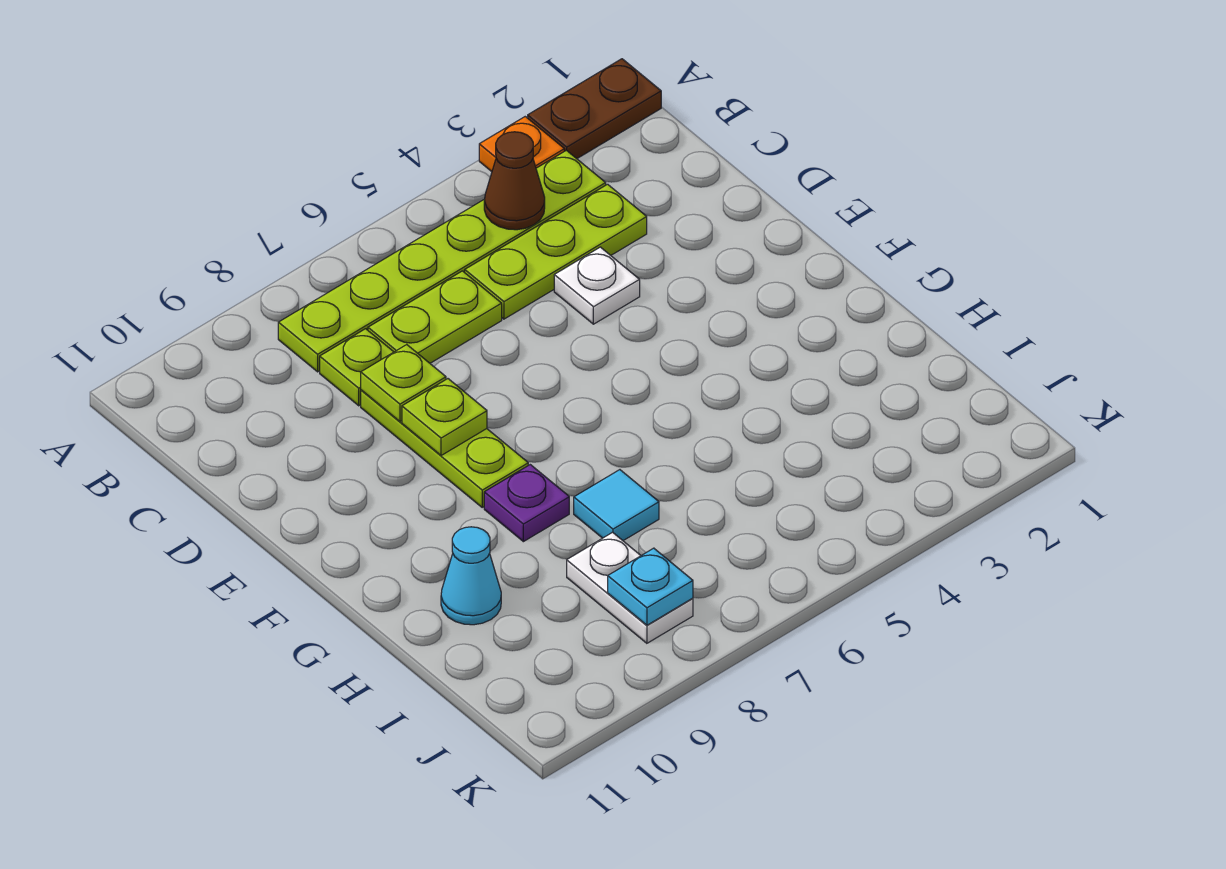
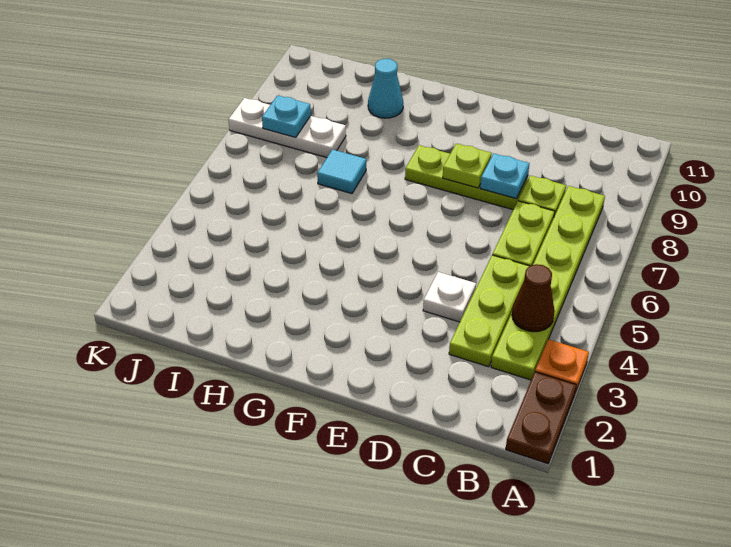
lime plate D8 level 2 -> cyan plate D8 level 2
purple plate G8 level 1 -> none
white plate I8:J8 level 1 -> white plate I8:K8 level 1

